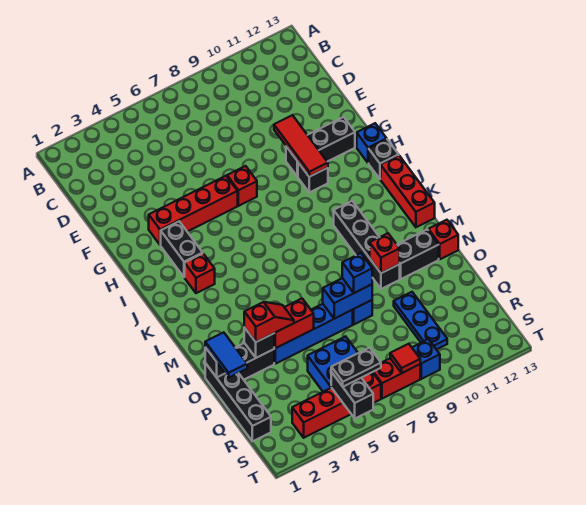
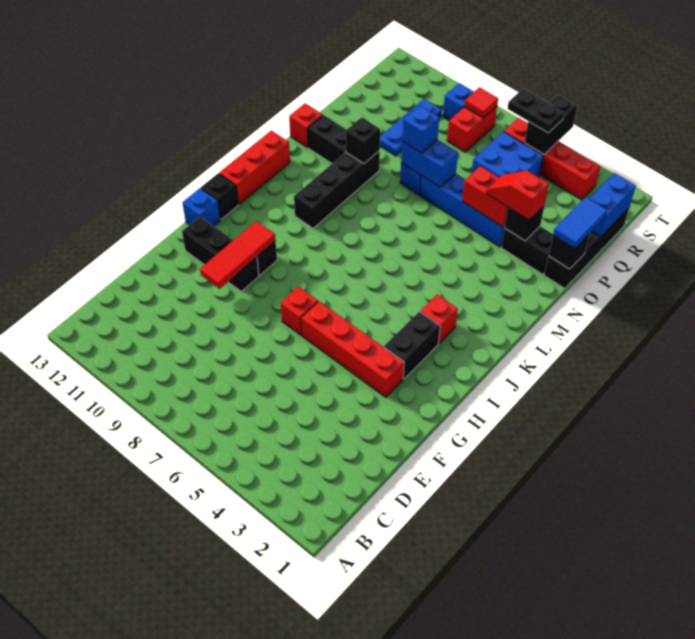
red brick N10 level 2 -> black brick N10 level 2
none -> blue brick Q1:R1 level 2
red brick S7:S8 level 1 -> red brick R8:S8 level 1

